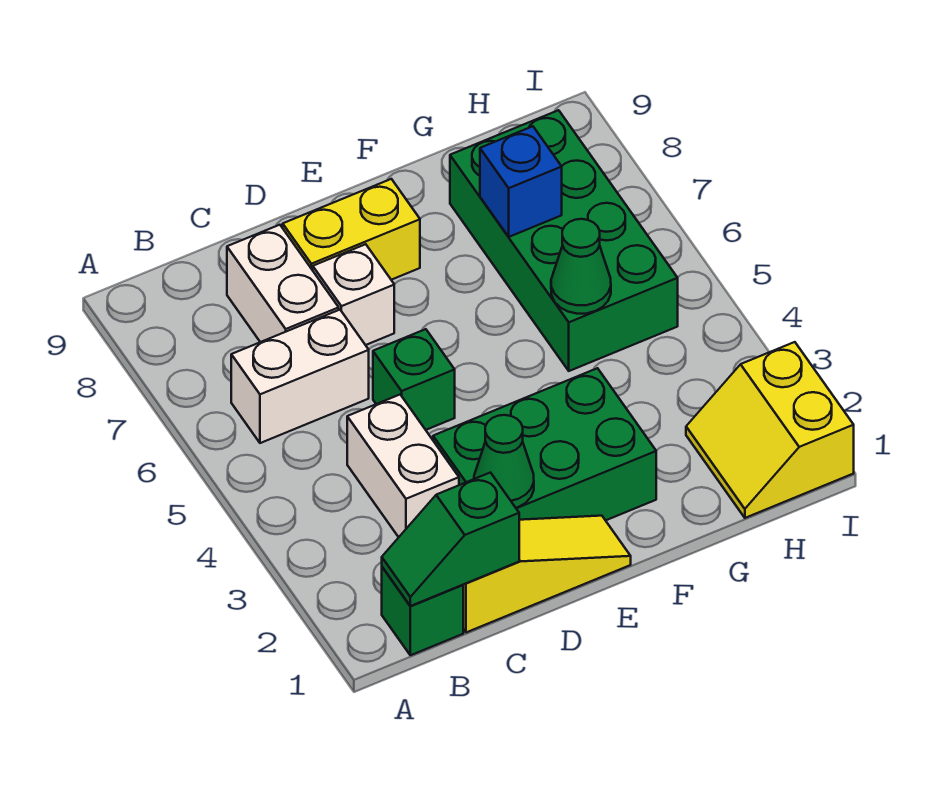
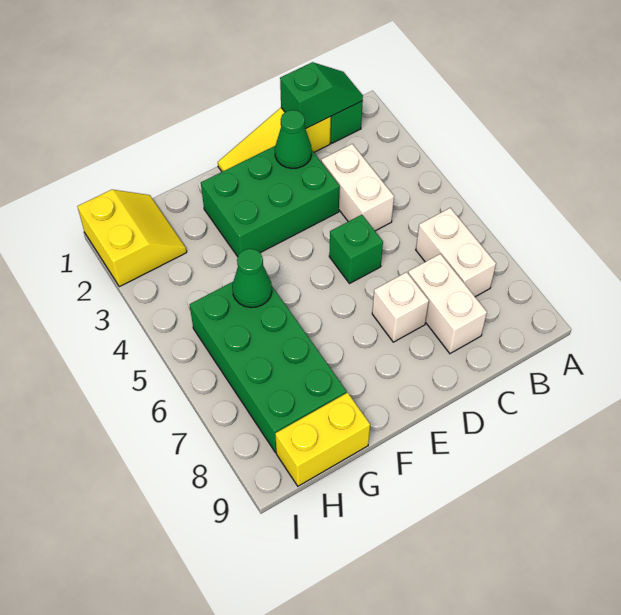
white brick B6:C6 level 1 -> white brick B6:B7 level 1
yellow brick D8:E8 level 1 -> yellow brick G9:H9 level 1
blue brick G7 level 2 -> none

